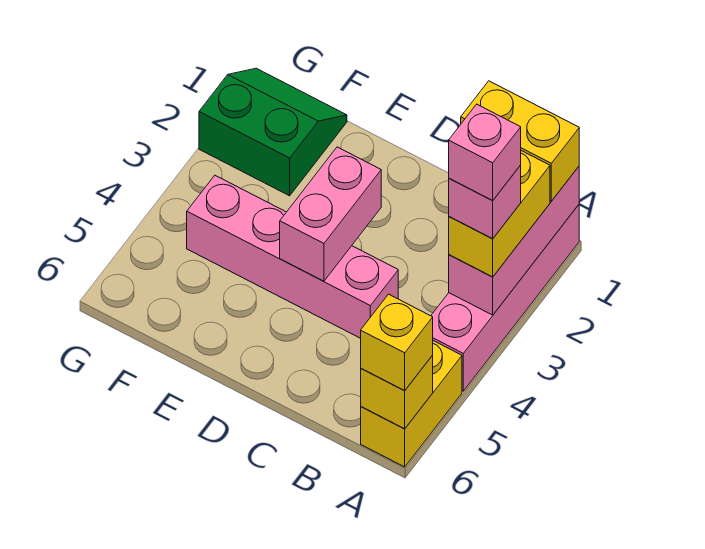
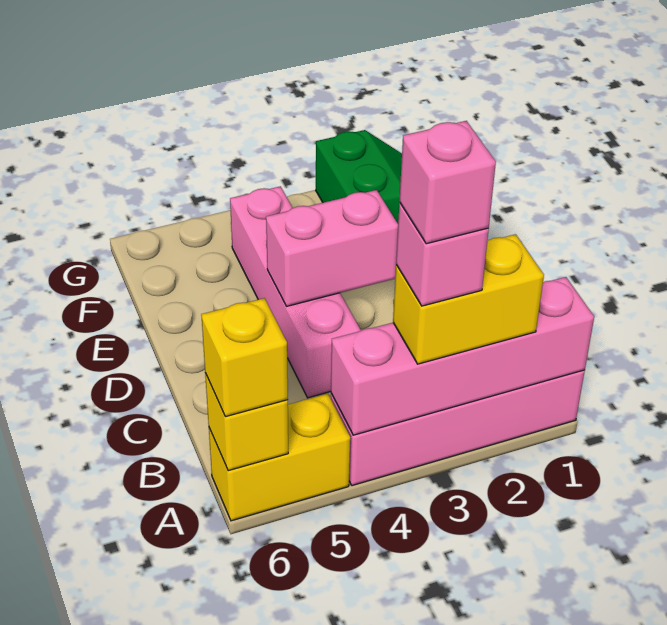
pink brick A1:A3 level 2 -> pink brick A1:A4 level 2
yellow brick A1:B1 level 3 -> none

